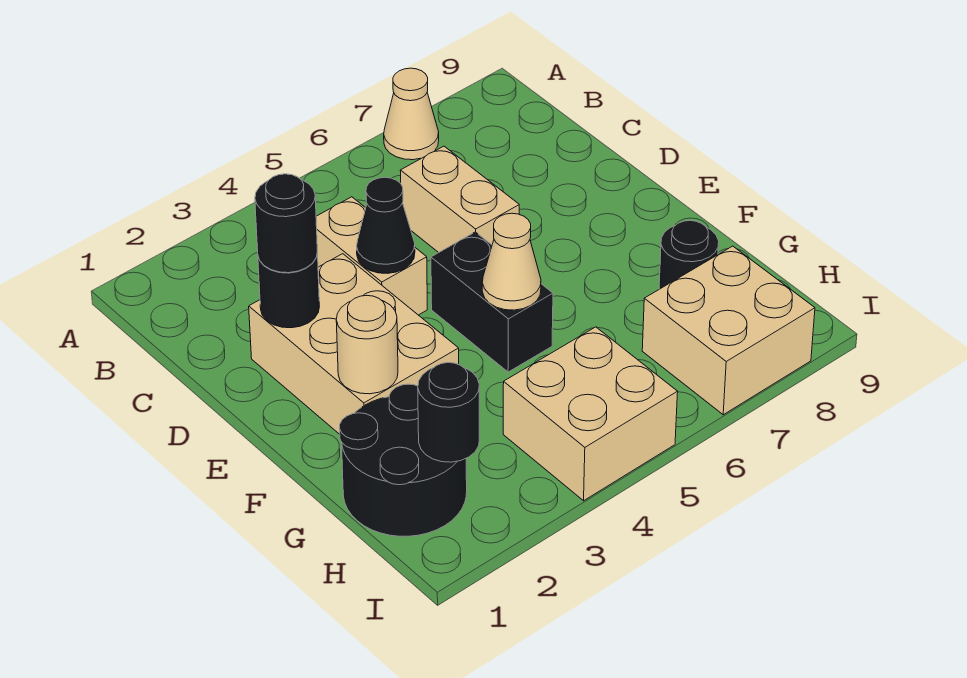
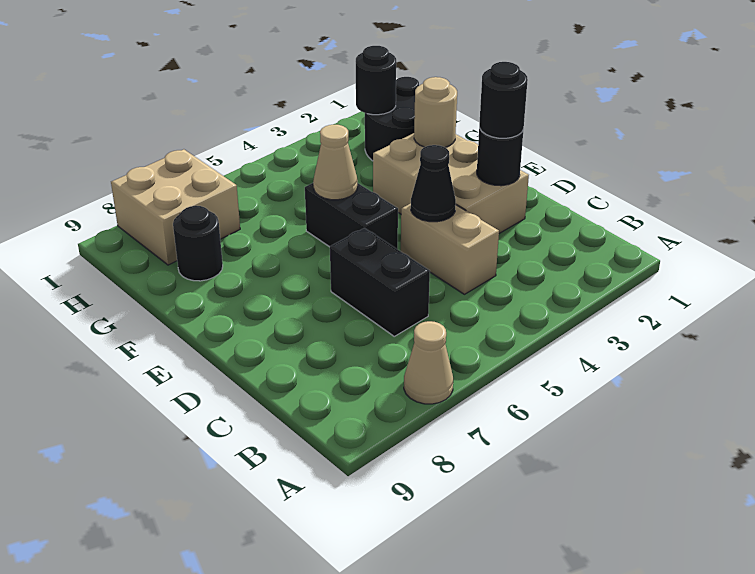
tan brick C6:D6 level 1 -> black brick C6:D6 level 1
tan brick H4:I5 level 1 -> none

